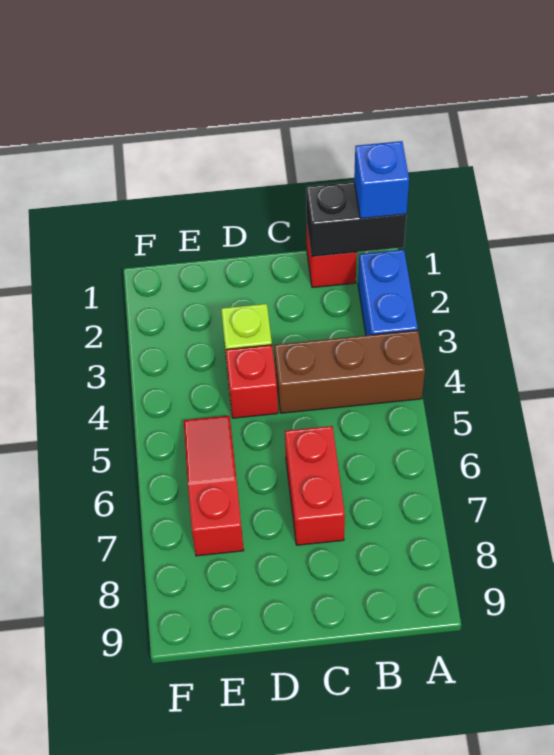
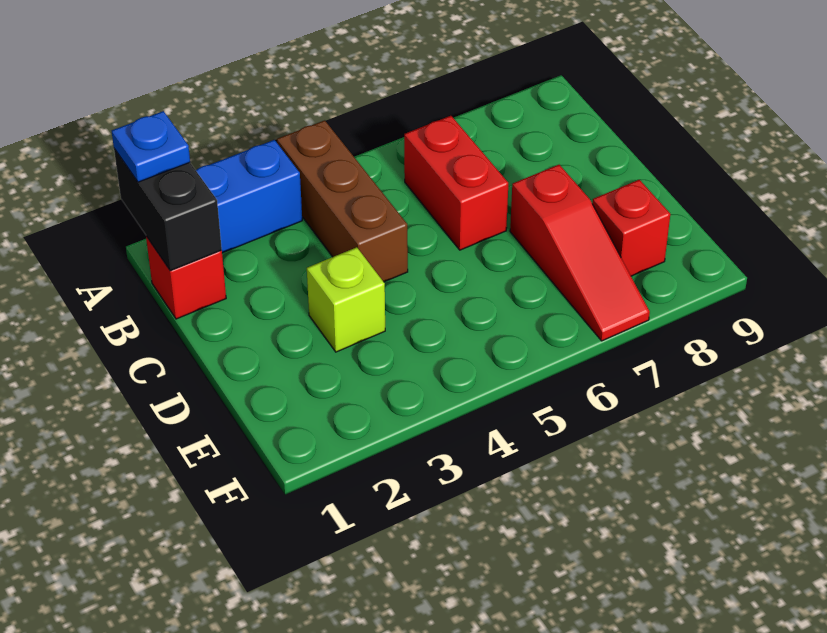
blue brick A1 level 3 -> blue plate A1 level 3
red brick C6:C7 level 1 -> red brick B6:C6 level 1
red brick D4 level 1 -> red brick E8 level 1
red slope E5:E7 level 1 top 7 -> red slope D7:F7 level 1 top D

